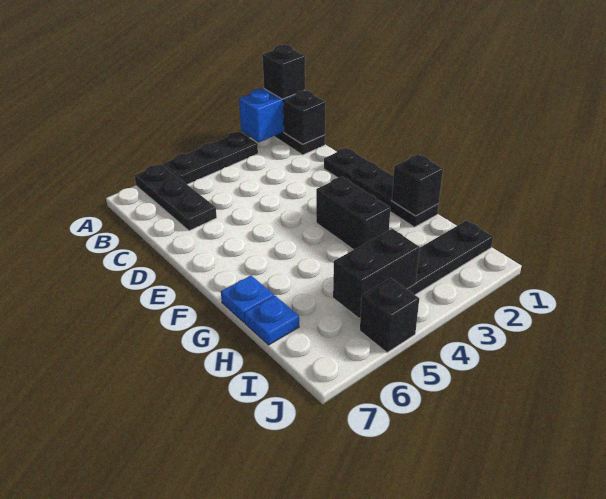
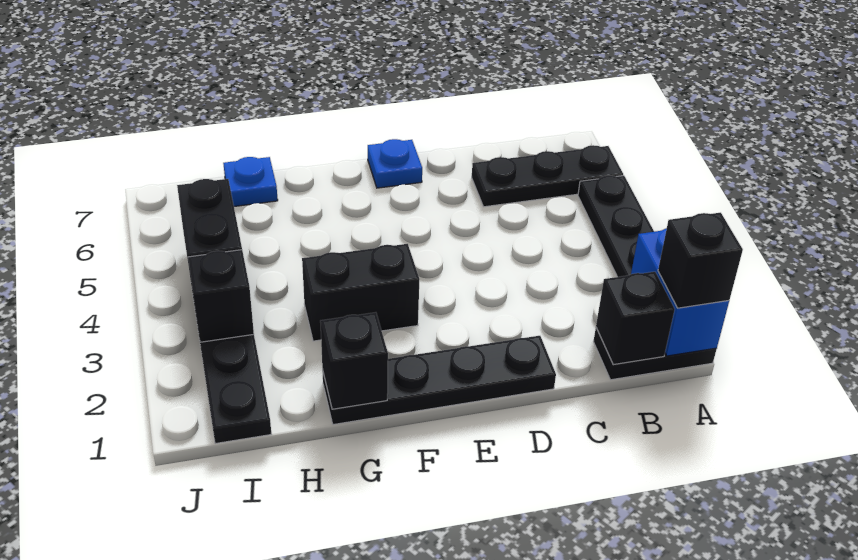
blue plate G7 level 1 -> blue plate E7 level 1
black brick J5 level 1 -> black brick I3 level 2

